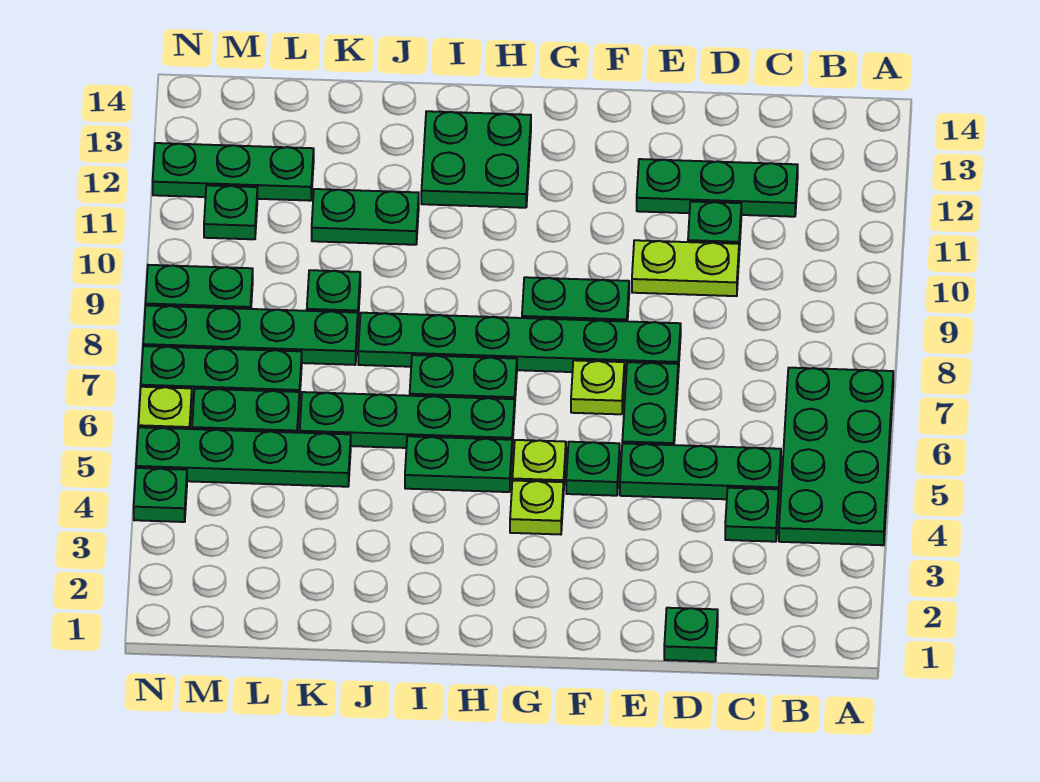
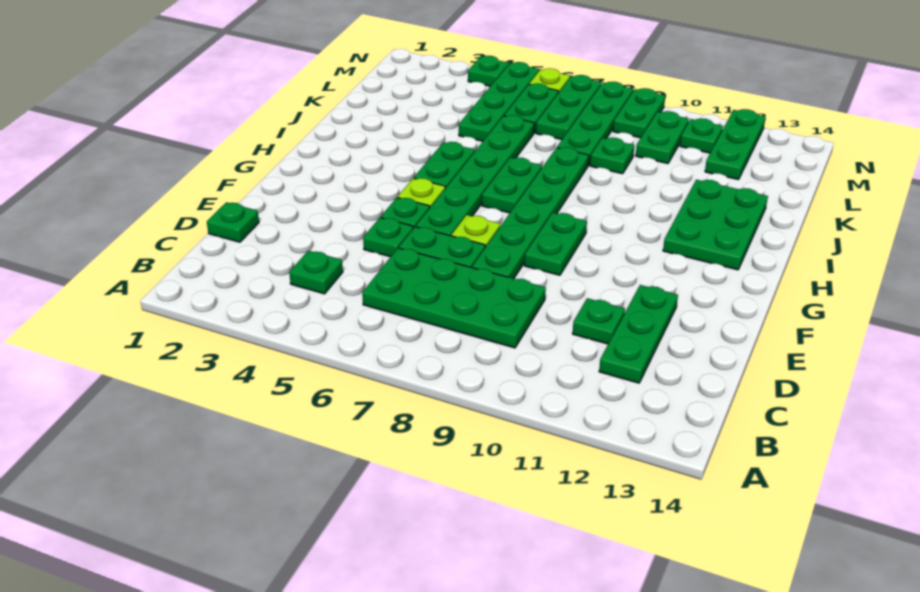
green plate A4:B7 level 1 -> green plate C6:D9 level 1
green plate C5:E5 level 1 -> green plate E5 level 1
lime plate D10:E10 level 1 -> none
lime plate G4 level 1 -> none
green plate H6:K6 level 1 -> green plate F6:K6 level 1
green plate H12:I13 level 1 -> green plate H12:J13 level 1
green plate J11:K11 level 1 -> green plate L10:M10 level 1

